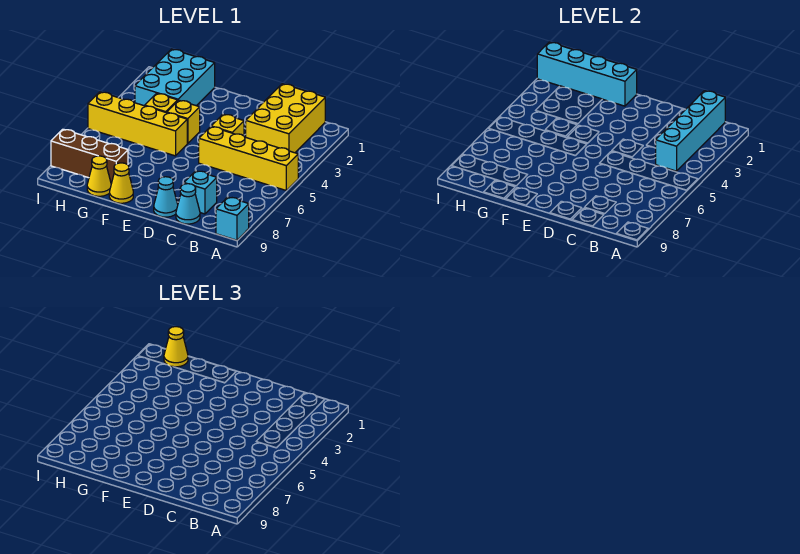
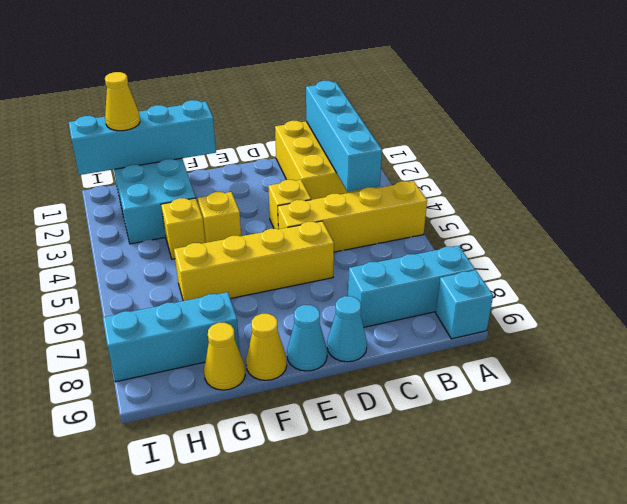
cyan brick C8 level 1 -> cyan brick A8:C8 level 1
cyan cone C9 level 1 -> cyan cone E9 level 1
yellow brick F5:I5 level 1 -> yellow brick D6:G6 level 1
brown brick G8:I8 level 1 -> cyan brick G8:I8 level 1

